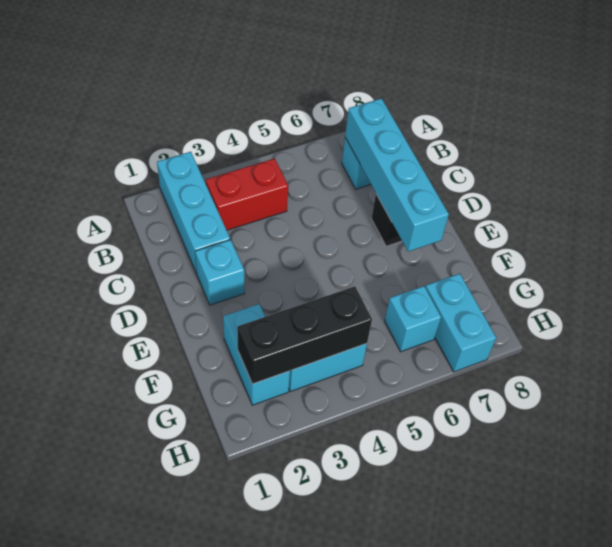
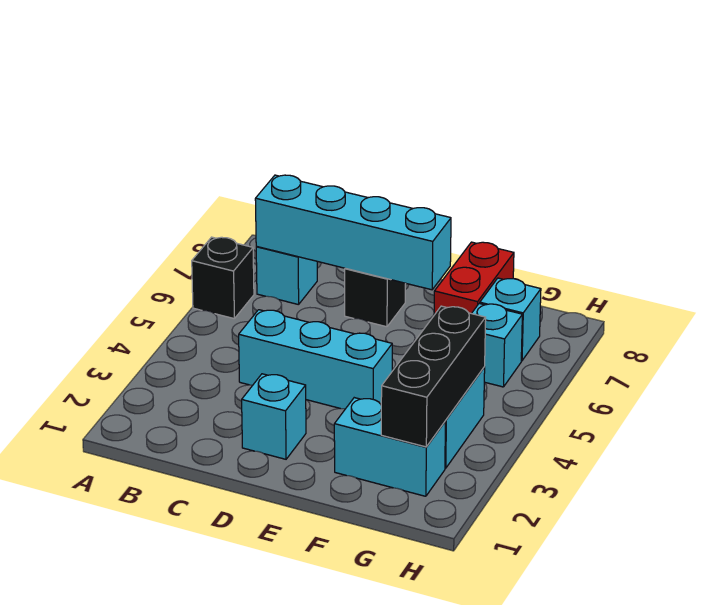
cyan brick A2:C2 level 1 -> cyan brick C4:E4 level 1
none -> black brick A6 level 1
red brick B3:B4 level 1 -> red brick F7:F8 level 1
cyan brick G7:H7 level 1 -> cyan brick G7 level 1

